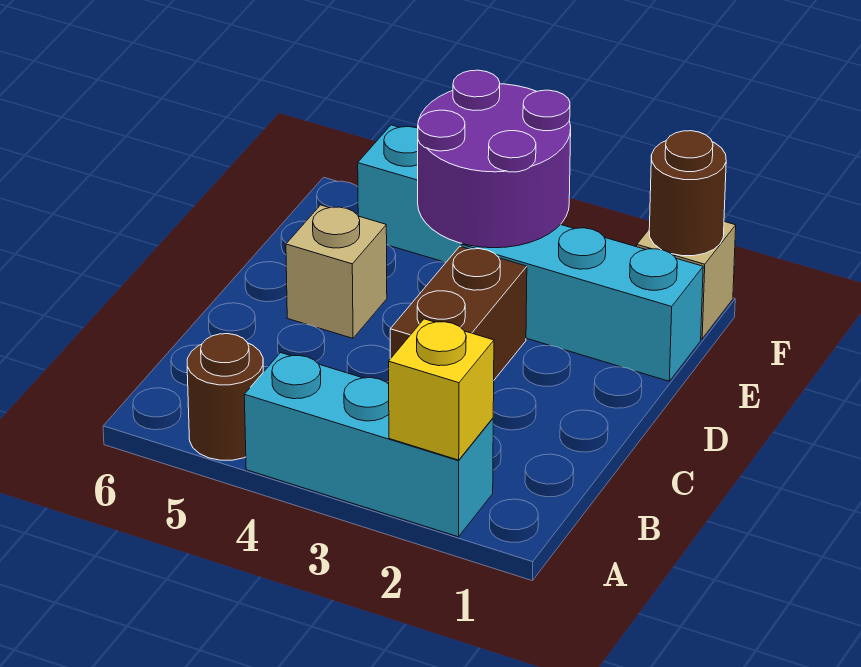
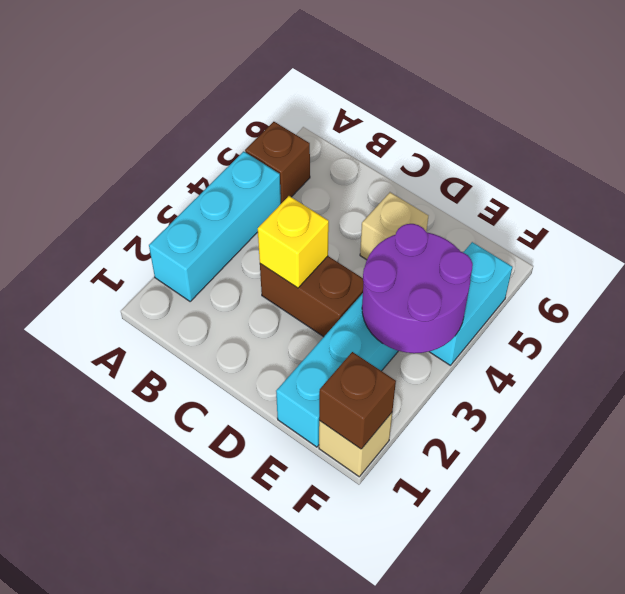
yellow brick A2 level 2 -> yellow brick C3 level 2
brown round brick A5 level 1 -> brown brick A5 level 1
brown round brick F1 level 2 -> brown brick F1 level 2

